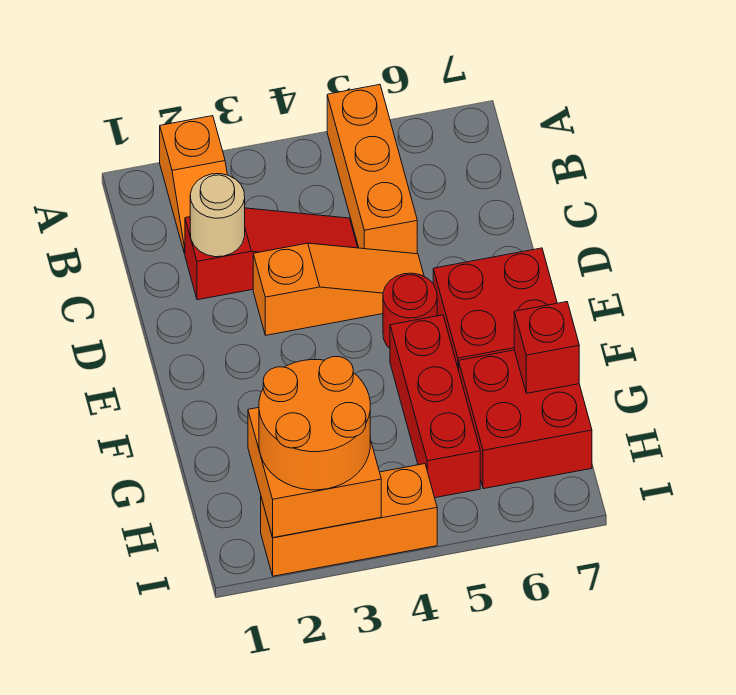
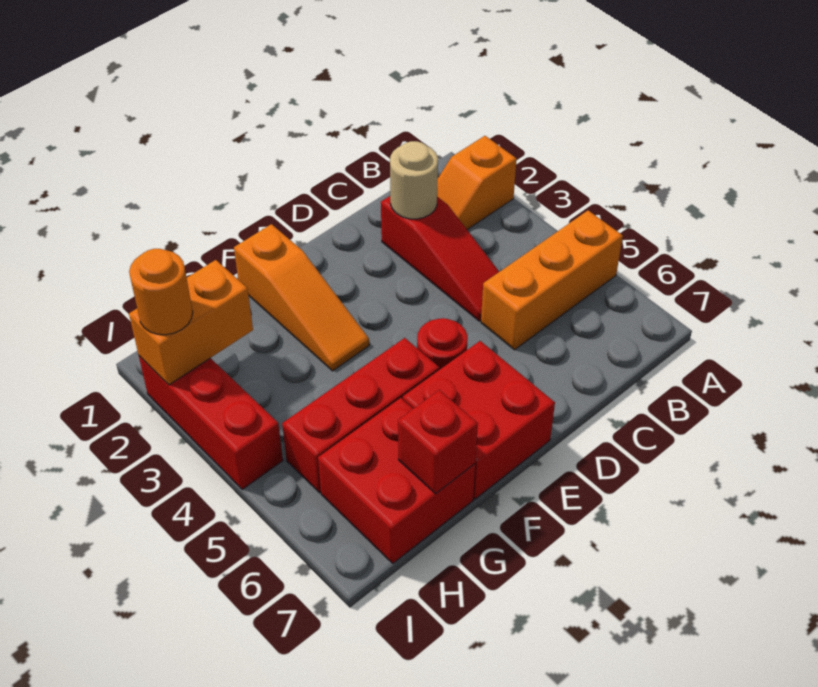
orange slope D3:D5 level 1 top 3 -> orange slope F1:F3 level 1 top 1
orange brick H2:I3 level 2 -> orange brick H2:I2 level 2
orange round brick H2:I3 level 3 -> orange round brick I2 level 3
orange brick I2:I4 level 1 -> red brick I2:I4 level 1

